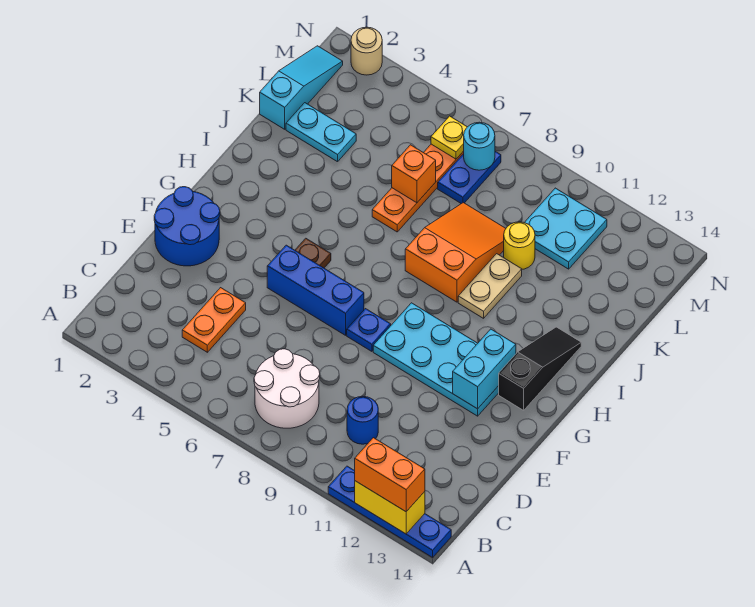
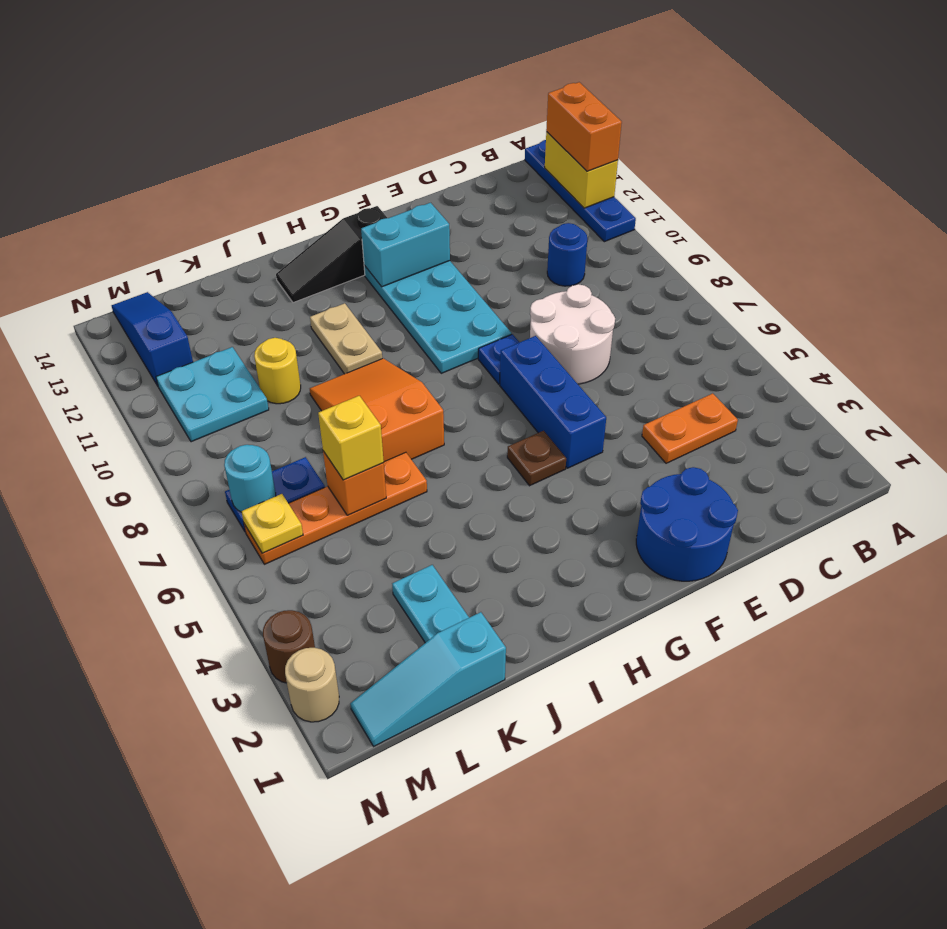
white round brick B7:C8 level 1 -> white round brick D7:E8 level 1
orange slope I8:K9 level 1 top I -> orange slope I7:J9 level 1 top 7
tan plate I10:J10 level 1 -> tan plate I10:I11 level 1
none -> yellow brick K6 level 3
none -> blue slope M12:M14 level 1 top 12
none -> brown round brick N3 level 1

